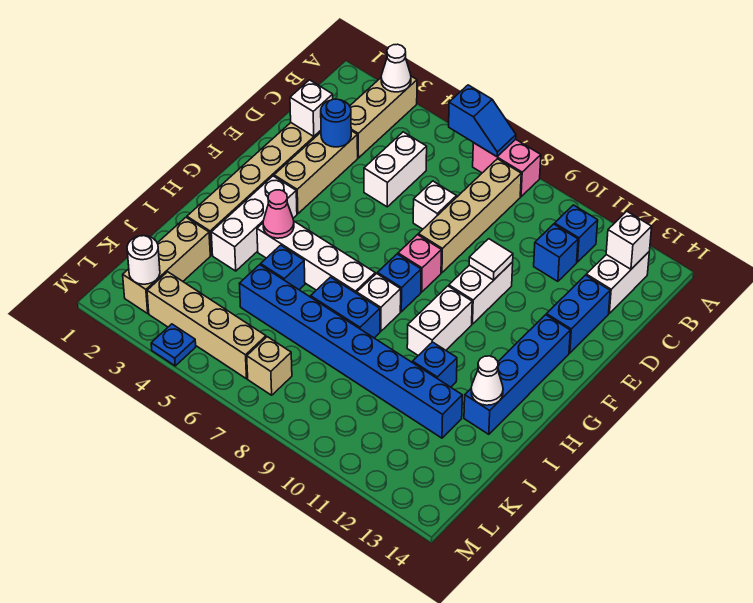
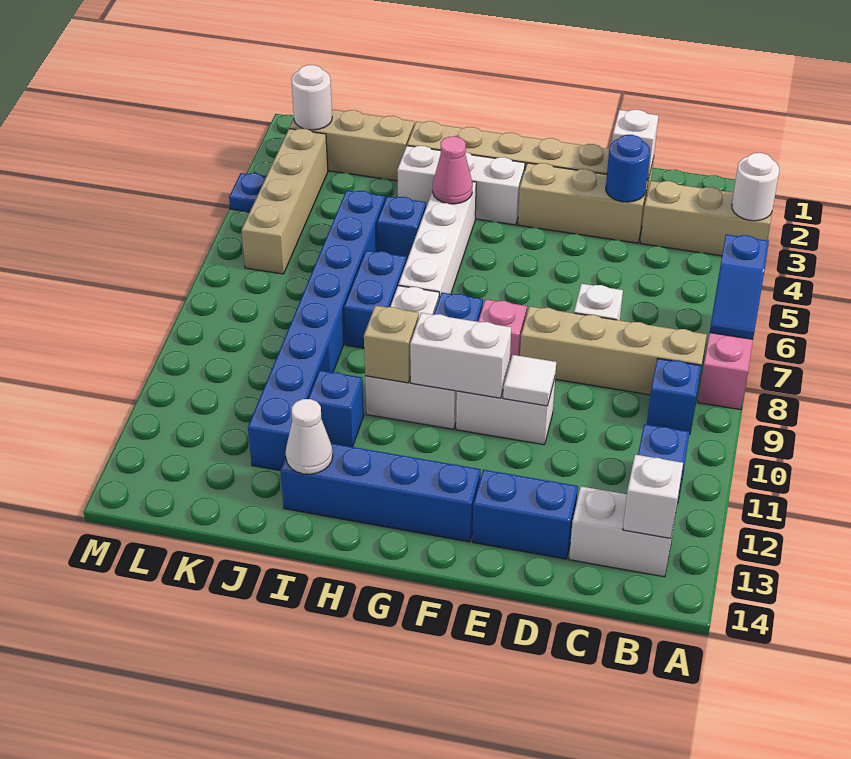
white cone A3 level 2 -> white round brick A3 level 2
white brick C5:D5 level 1 -> white brick F10:G10 level 2
blue brick C11 level 1 -> blue brick B9 level 1
tan brick L7 level 1 -> tan brick H10 level 2

